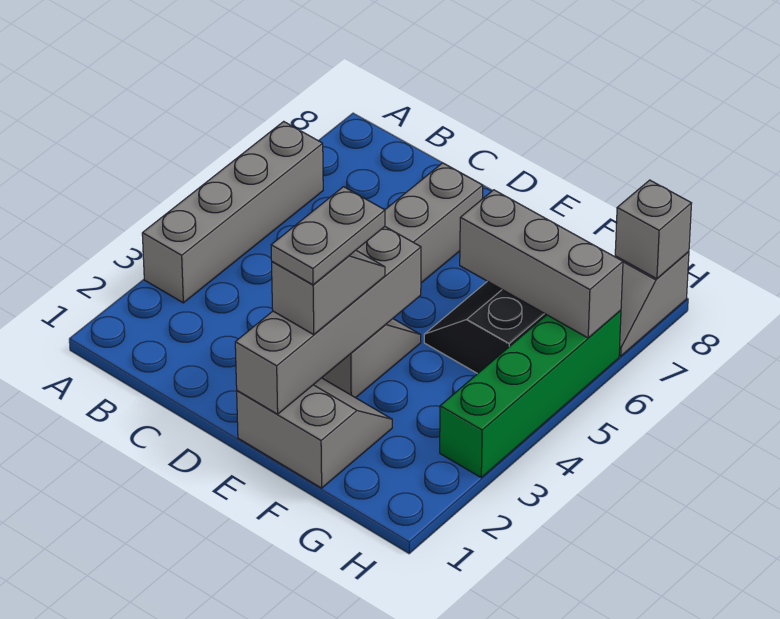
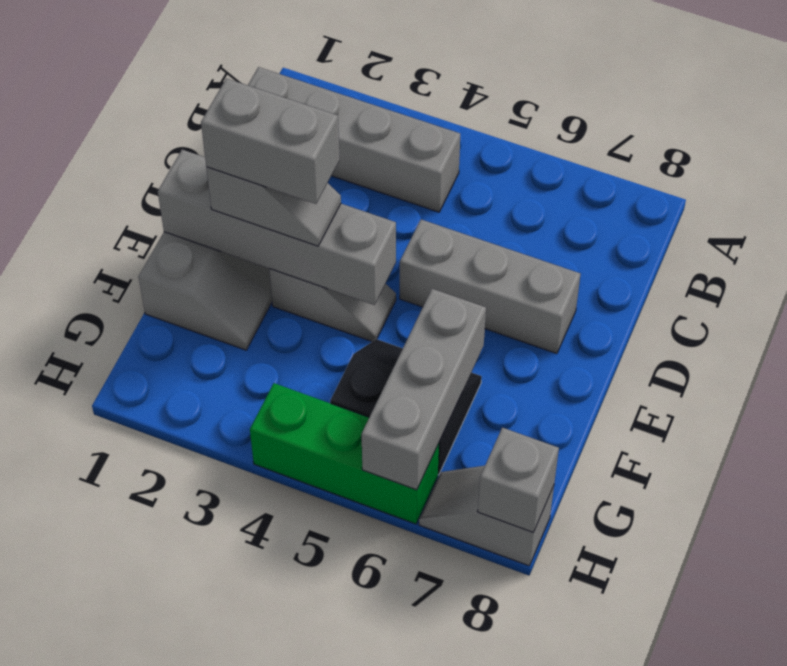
grey brick A3:A6 level 1 -> grey brick B1:B4 level 1
grey plate E2:E3 level 4 -> grey brick E2:E3 level 4
green brick H3:H6 level 1 -> green brick H4:H6 level 1

